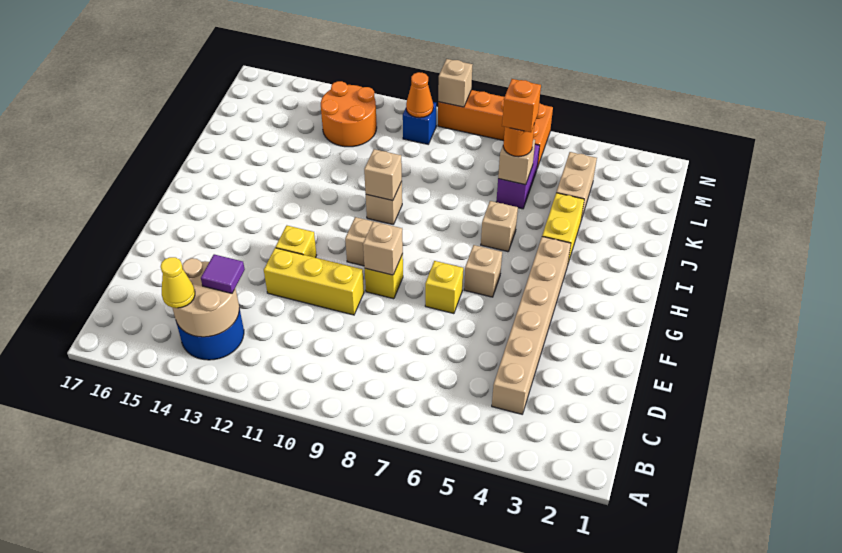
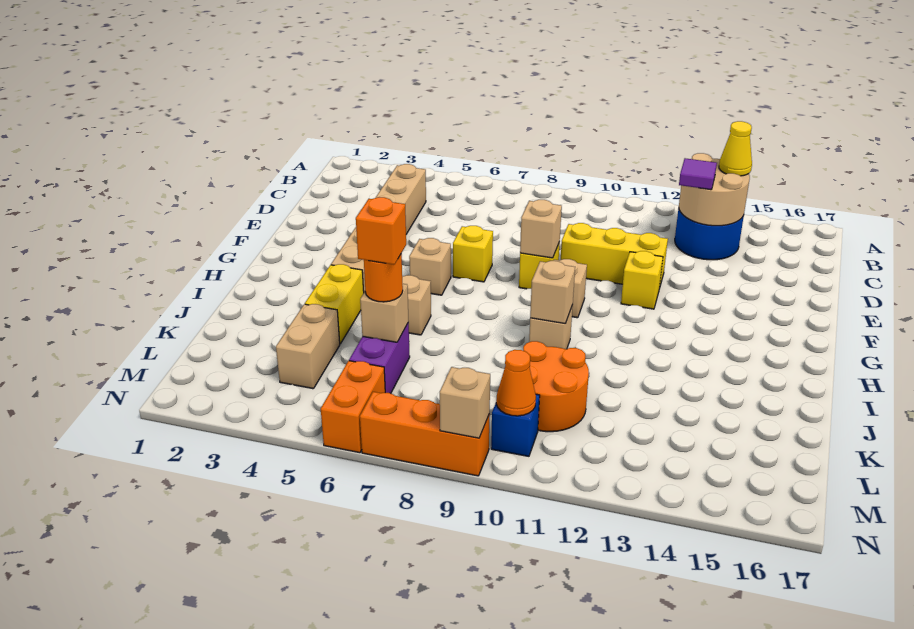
orange round brick L12:M13 level 1 -> orange round brick K10:L11 level 1

